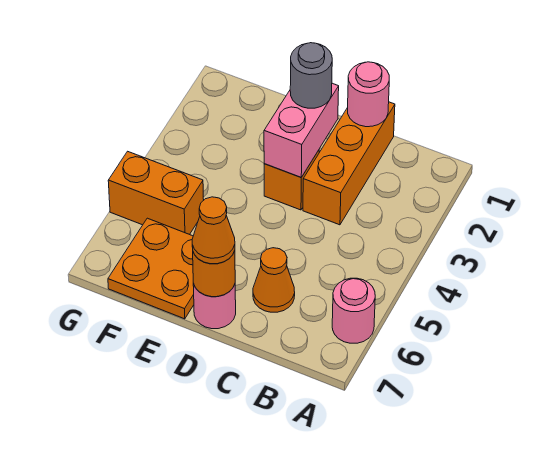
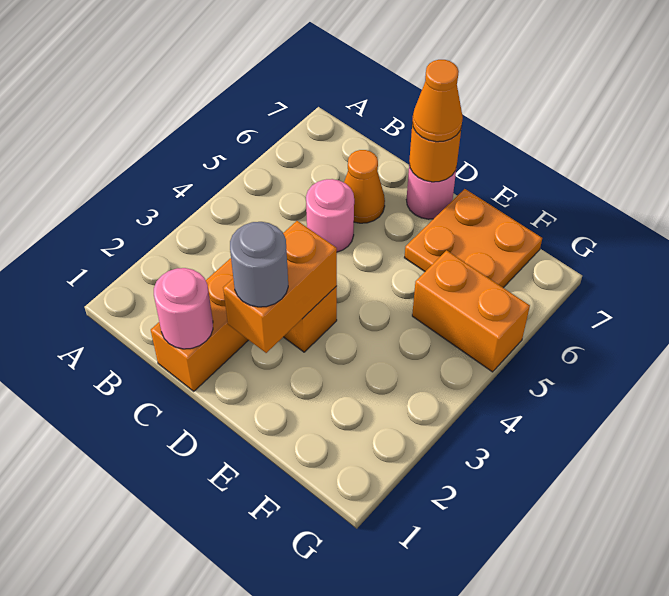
pink round brick A6 level 1 -> pink round brick C5 level 1
pink brick D2:D3 level 2 -> orange brick D2:D3 level 2

